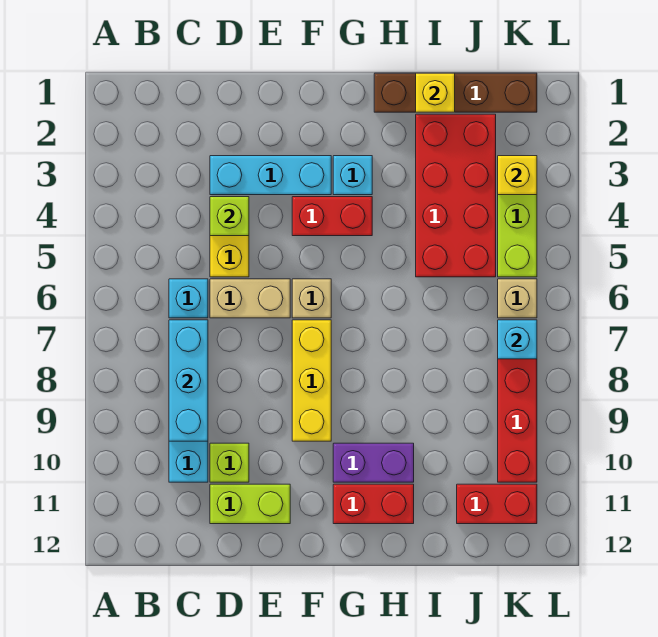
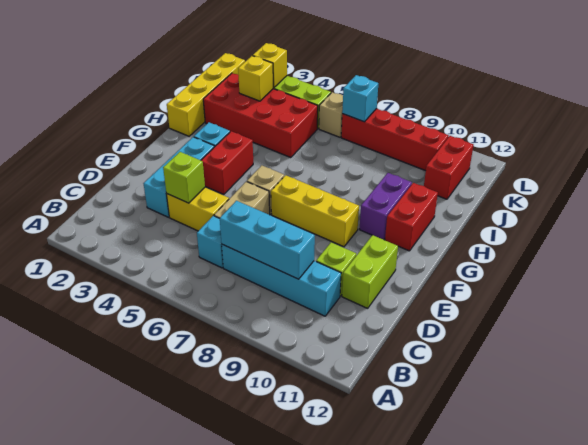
brown brick H1:K1 level 1 -> yellow brick H1:K1 level 1
yellow brick I1 level 2 -> yellow brick J3 level 2

